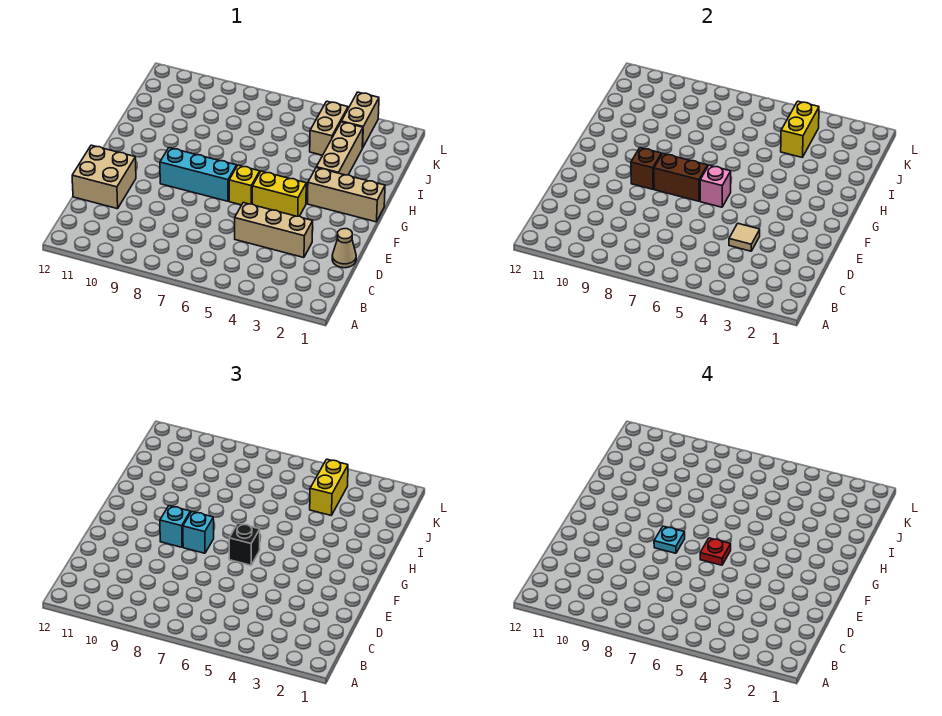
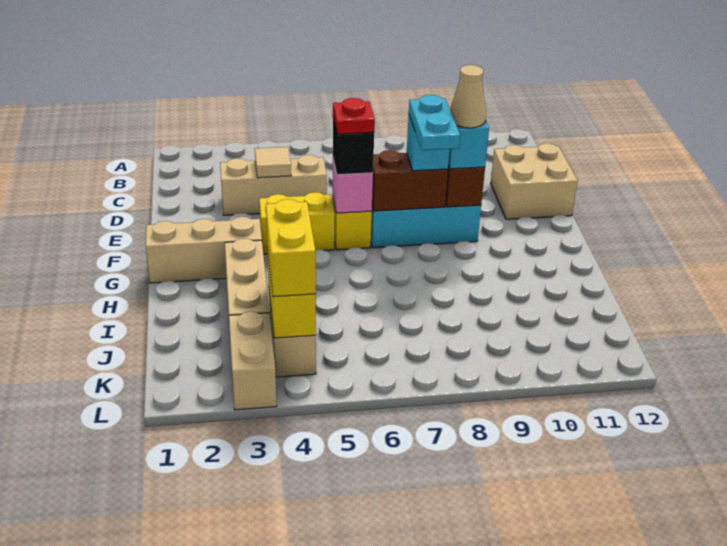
tan cone D1 level 1 -> tan cone F9 level 4
cyan plate F8 level 4 -> cyan plate F8:G8 level 4

